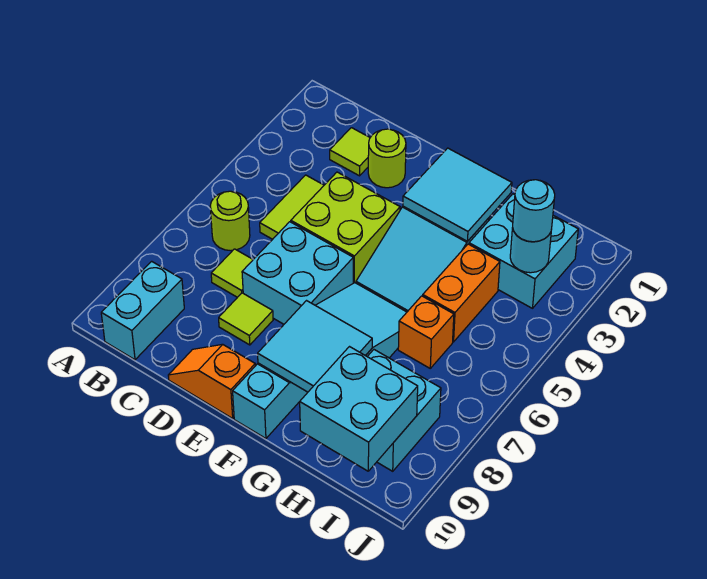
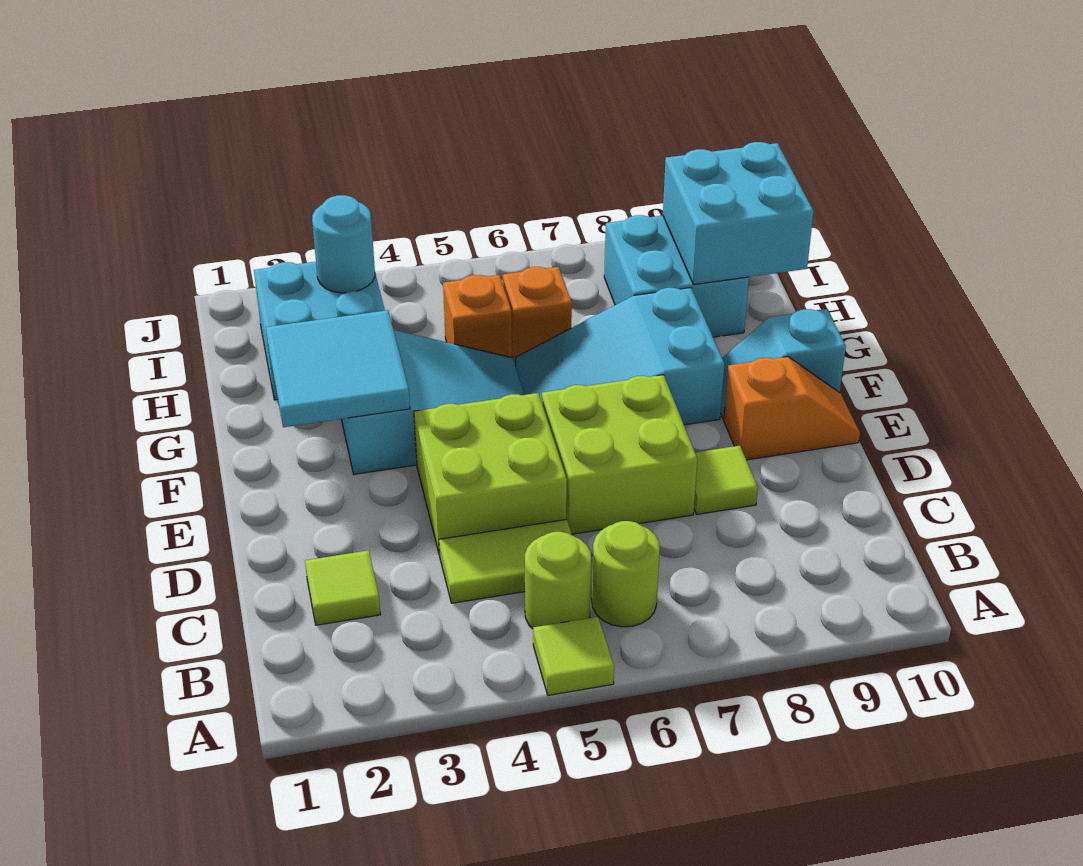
cyan brick B9:B10 level 1 -> none
lime tile C7 level 1 -> lime tile A5 level 1
lime round brick D2 level 1 -> lime round brick B5 level 1
cyan brick D6:E7 level 1 -> lime brick D6:E7 level 1
orange slope D10:E10 level 1 top E -> orange slope E9:E10 level 1 top 9
cyan tile F8:G9 level 2 -> none
orange brick H4:H5 level 1 -> orange brick H5 level 1
cyan round brick I3 level 3 -> none

